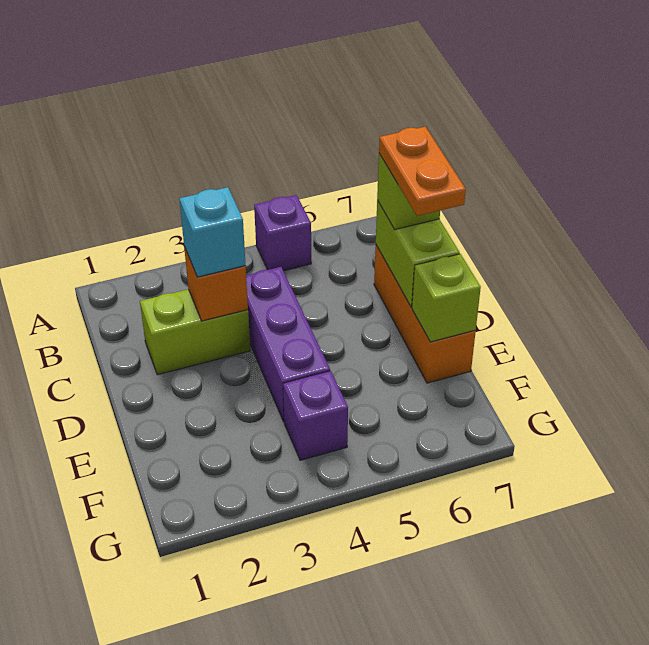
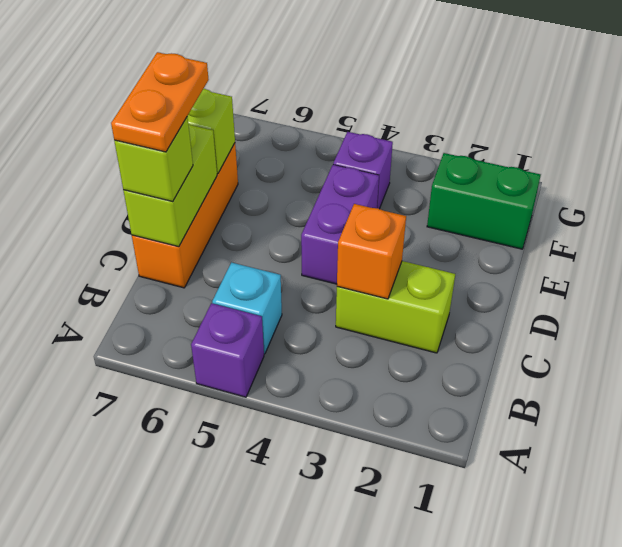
cyan brick C3 level 3 -> cyan brick B5 level 1
purple brick C4:E4 level 1 -> purple brick D4:E4 level 1
none -> green brick F1:F2 level 1

